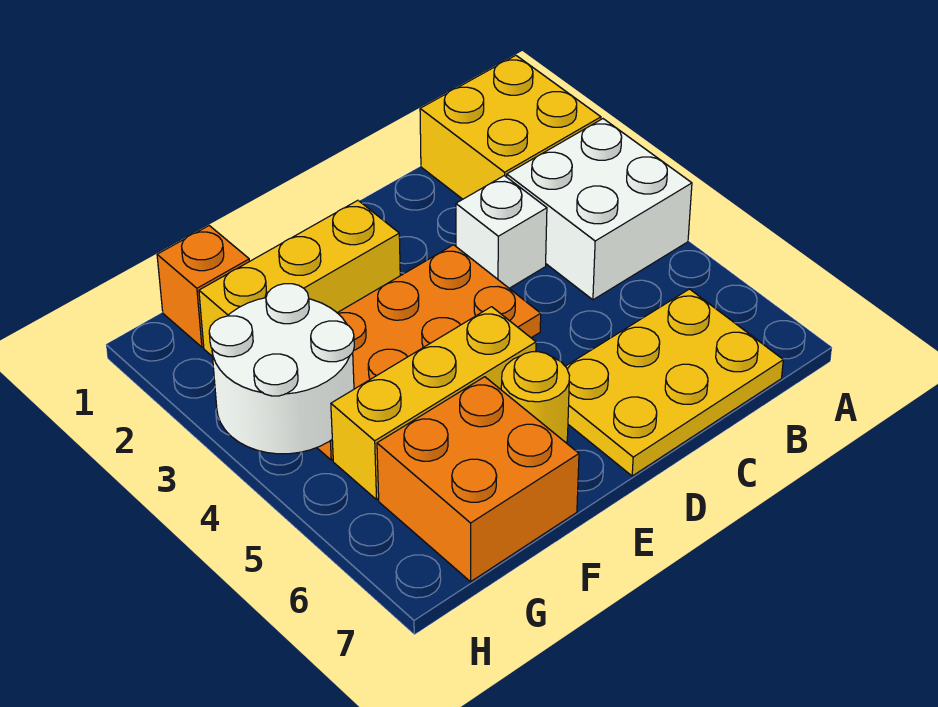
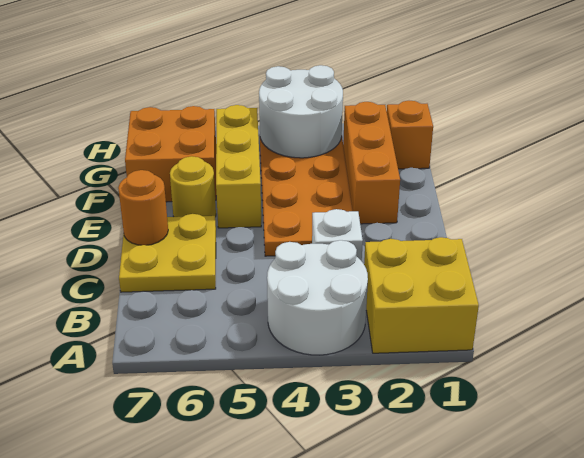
white brick A3:B4 level 1 -> white round brick A3:B4 level 1
yellow plate B6:D7 level 1 -> yellow plate C6:D7 level 1
none -> orange round brick D7 level 2
yellow brick E2:G2 level 1 -> orange brick E2:G2 level 1

